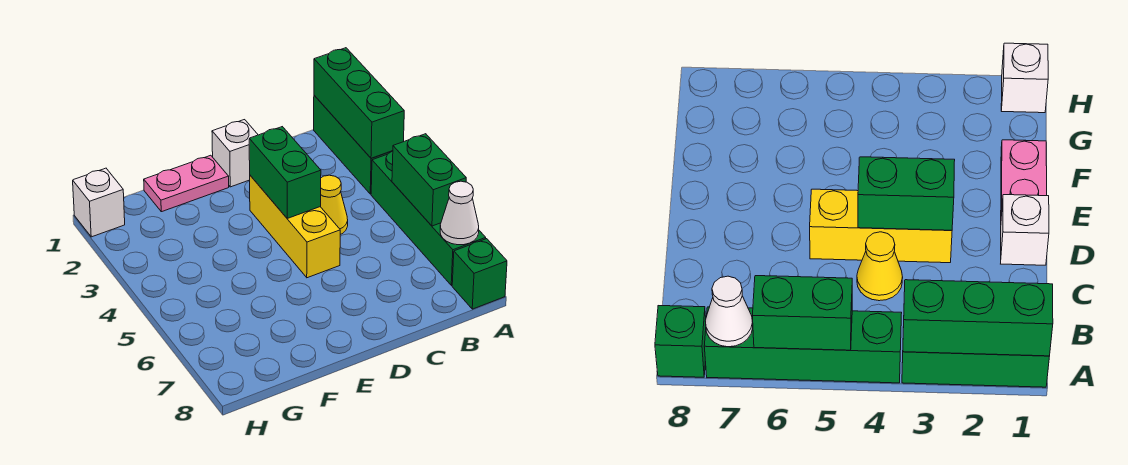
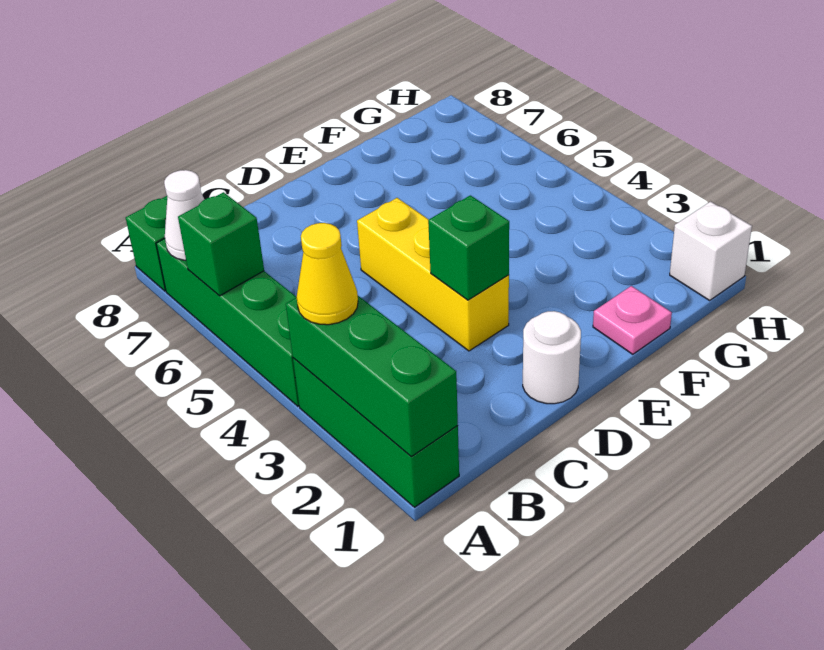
green brick A5:A6 level 2 -> green brick A6 level 2
yellow cone C4 level 1 -> yellow cone A3 level 3
white brick D1 level 1 -> white round brick D1 level 1
green brick D3:D4 level 2 -> green brick D3 level 2
pink plate E1:F1 level 1 -> pink plate F1 level 1

